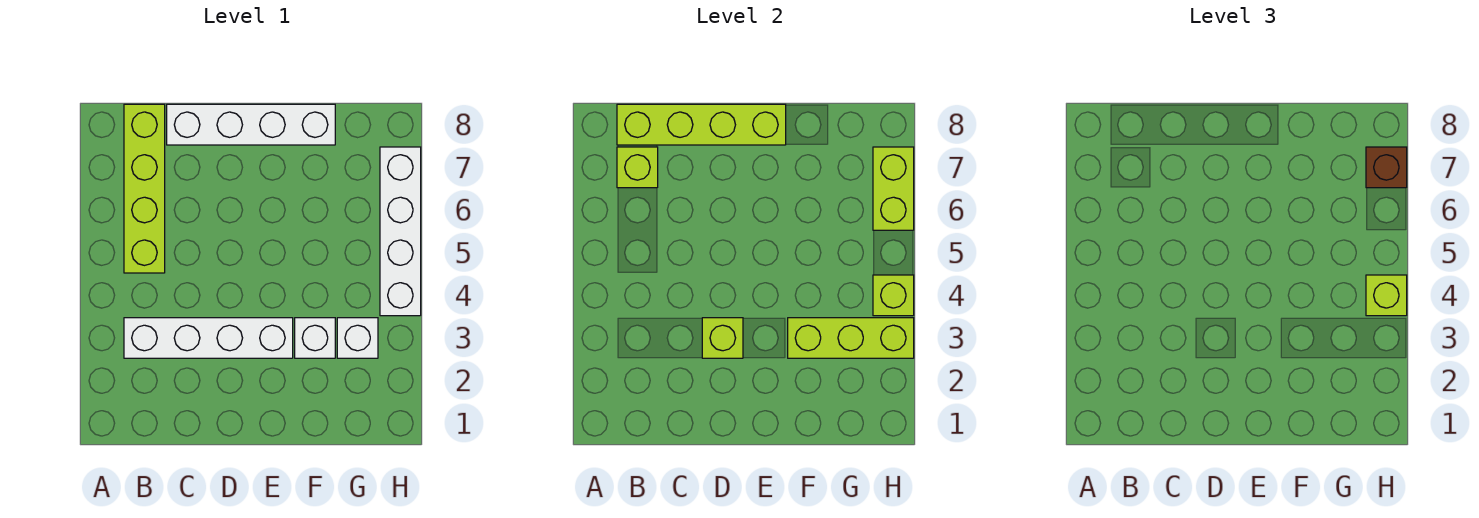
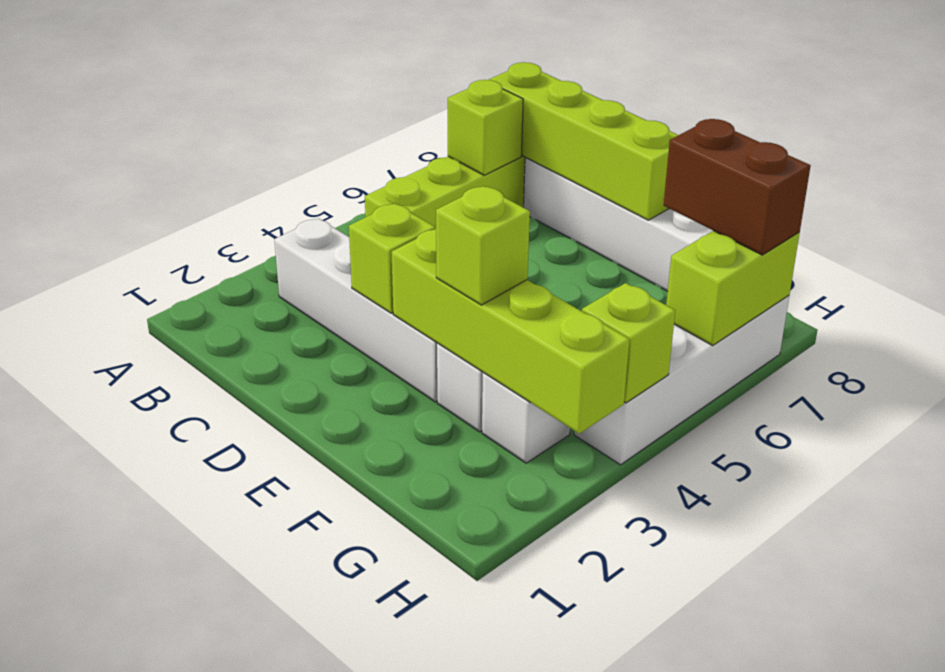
lime brick F3:H3 level 2 -> lime brick E3:H3 level 2
lime brick H4 level 3 -> lime brick F3 level 3
brown brick H7 level 3 -> brown brick G7:H7 level 3

